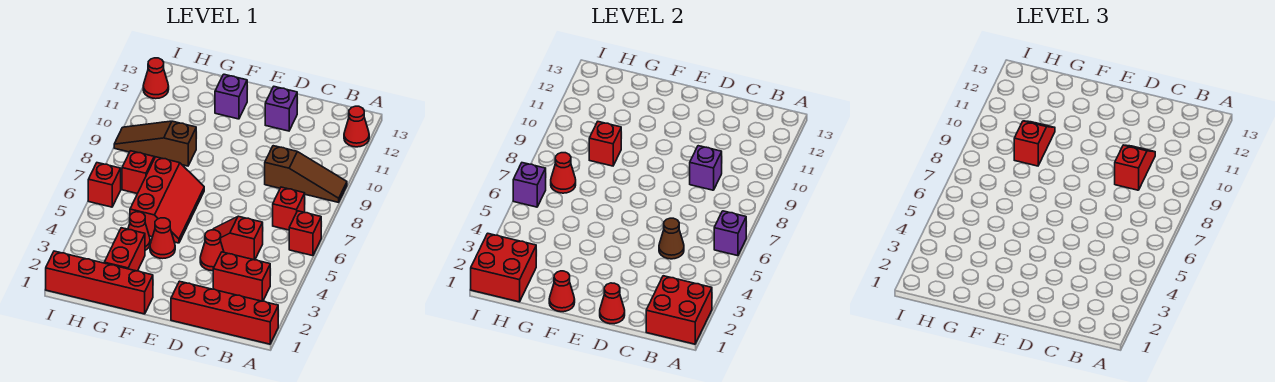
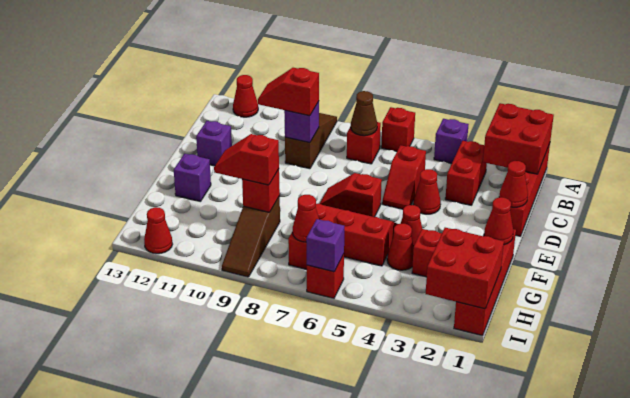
purple brick A6 level 2 -> purple brick A4 level 1
brown cone C5 level 2 -> brown cone B7 level 2
none -> red slope E6:E7 level 1 top 6

